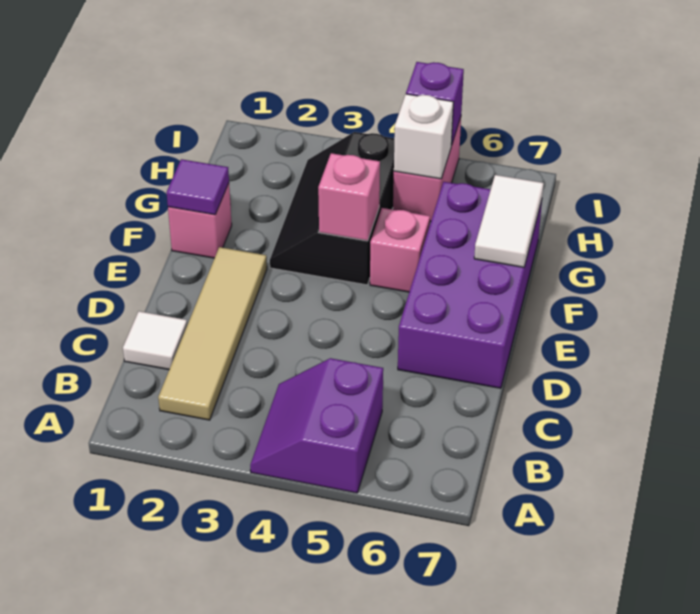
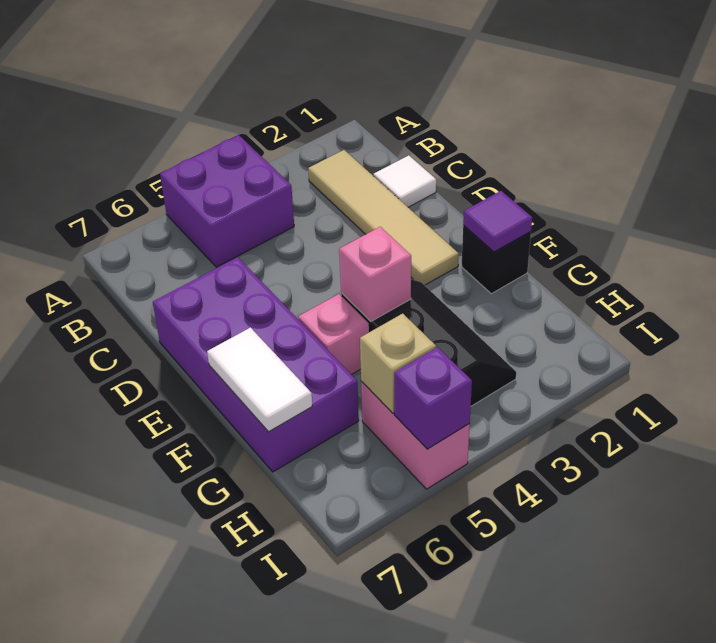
purple slope A4:B5 level 1 top 5 -> purple brick A4:B5 level 1
pink brick F1 level 1 -> black brick F1 level 1
white brick H5 level 2 -> tan brick H5 level 2

